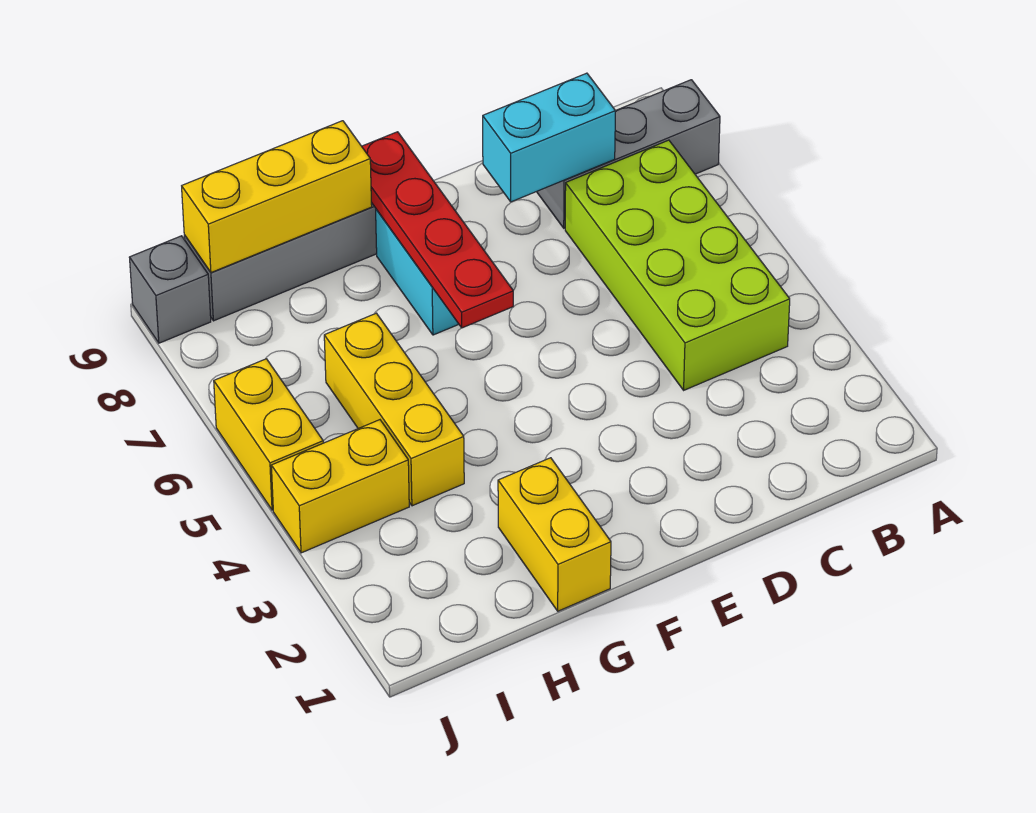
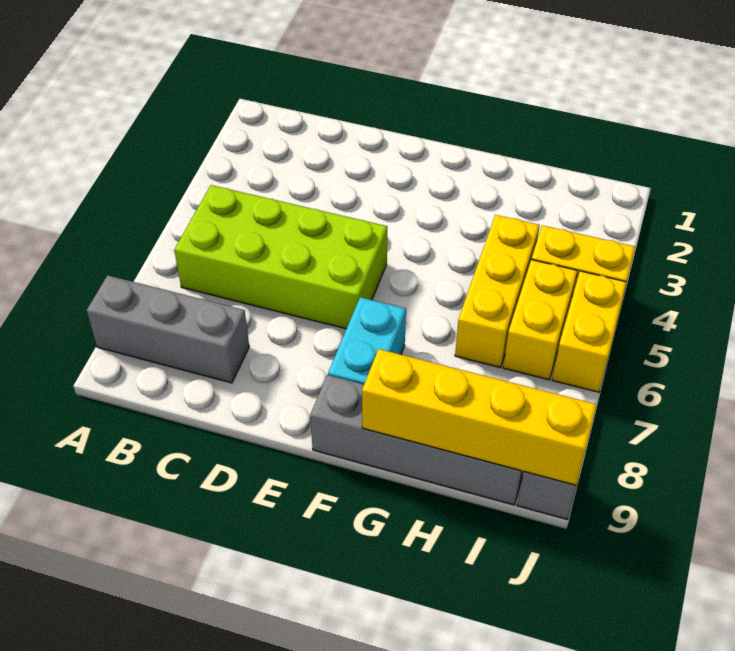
lime brick B4:C7 level 1 -> lime brick B5:E6 level 1
cyan brick C8:D8 level 2 -> none
red plate F6:F9 level 2 -> none
yellow brick G1:G2 level 1 -> yellow brick I5:I6 level 1
yellow brick G9:I9 level 2 -> yellow brick G9:J9 level 2

